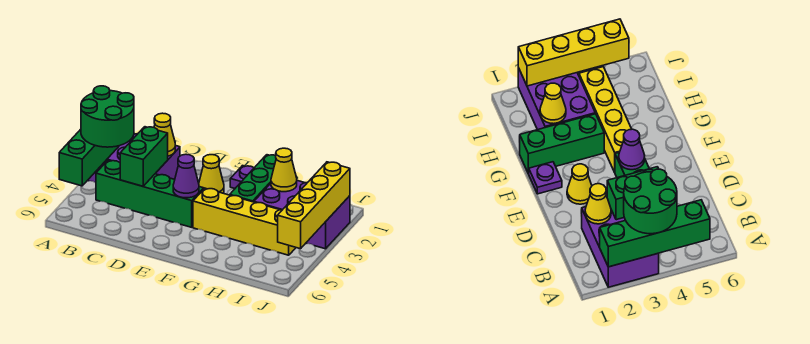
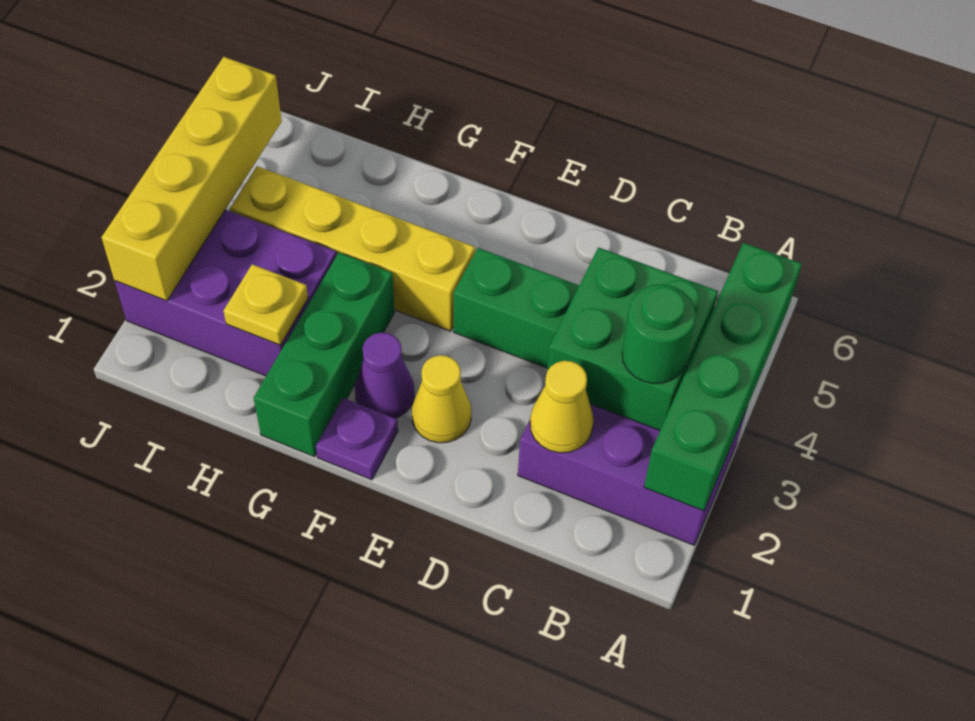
green round brick A3:B4 level 3 -> green round brick B3 level 3
green brick C3:C4 level 2 -> green brick B3:C4 level 2
purple cone E4 level 2 -> purple cone F2 level 1
yellow cone H2 level 2 -> yellow plate H2 level 2

